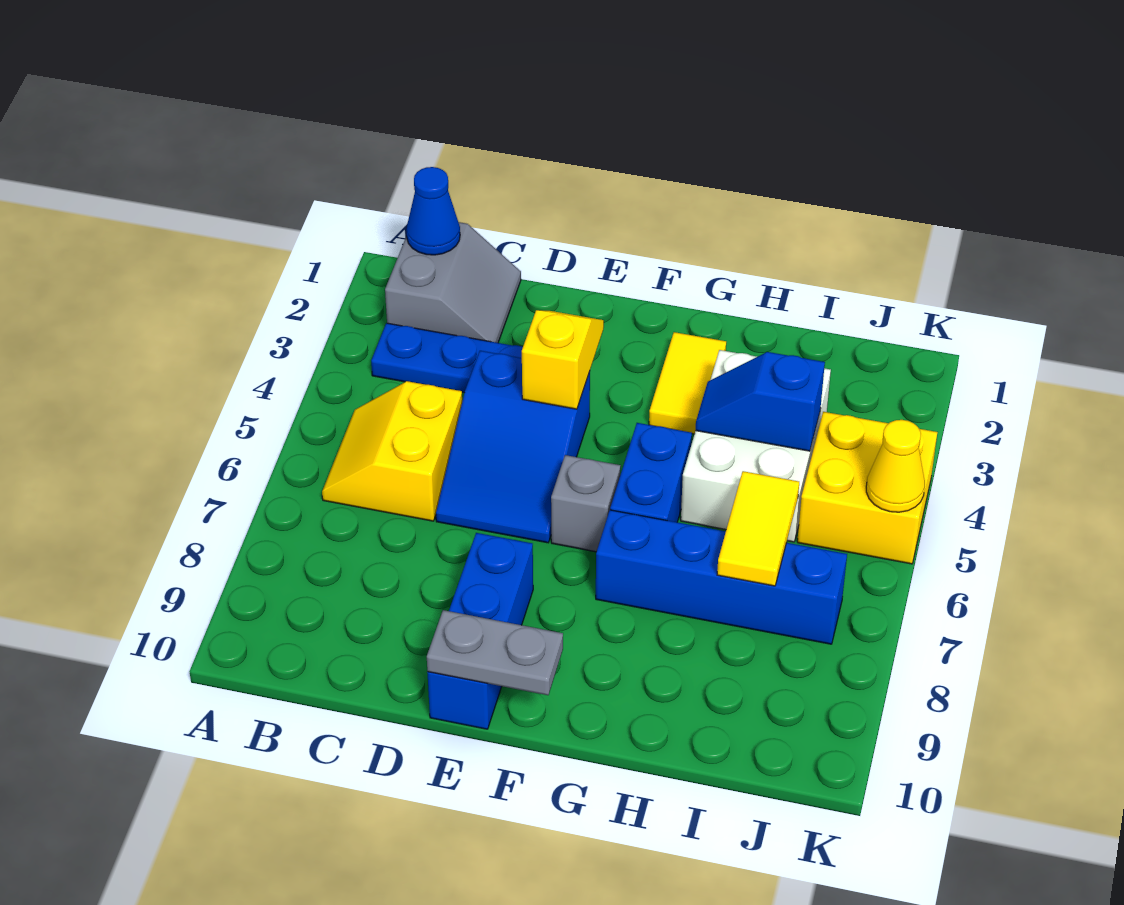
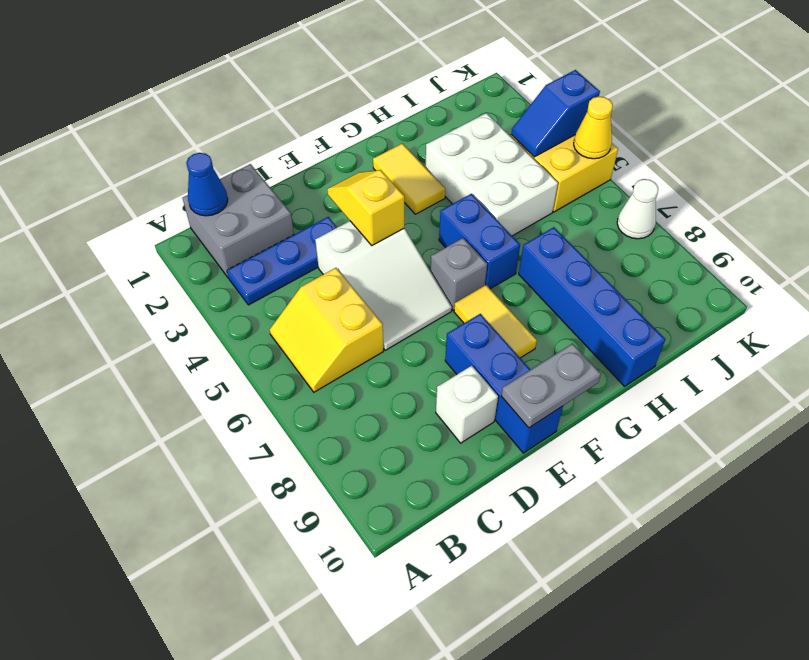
grey slope B1:C2 level 1 top B -> grey brick B1:C2 level 1
blue slope D4:E6 level 1 top 4 -> white slope D4:E6 level 1 top 4
none -> white brick D9 level 1
blue brick G7:J7 level 1 -> blue brick H7:H10 level 1
blue slope H4:I4 level 2 top I -> blue slope J4:K4 level 2 top K
yellow tile I6:I7 level 2 -> yellow tile F7:F8 level 1
none -> white cone K7 level 1

